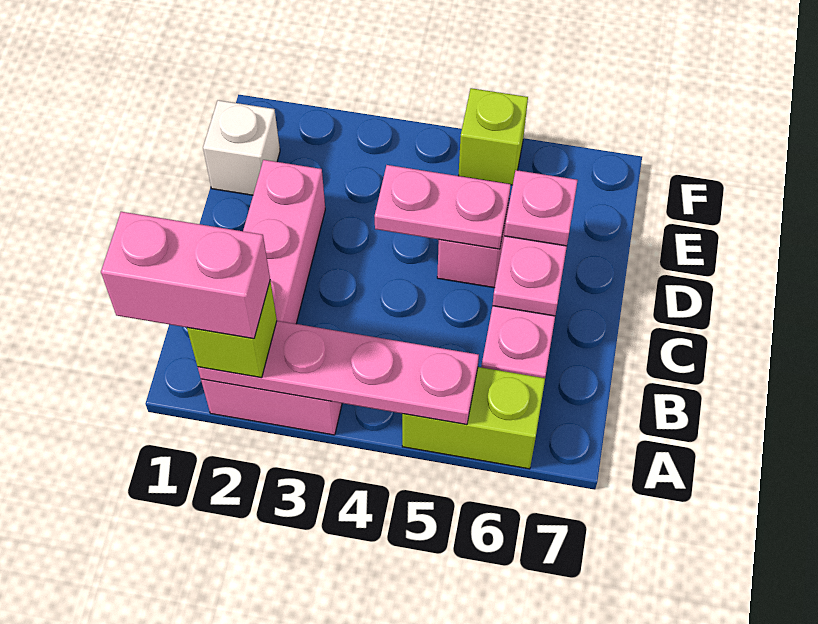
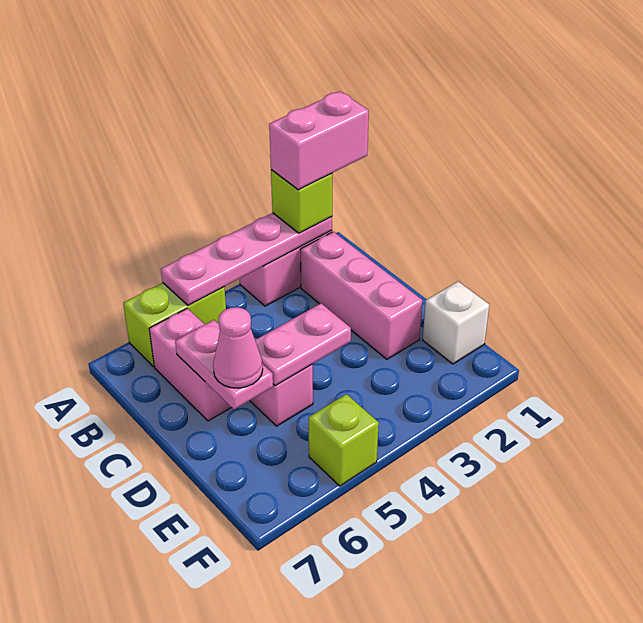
pink plate D6 level 3 -> pink cone D6 level 3

